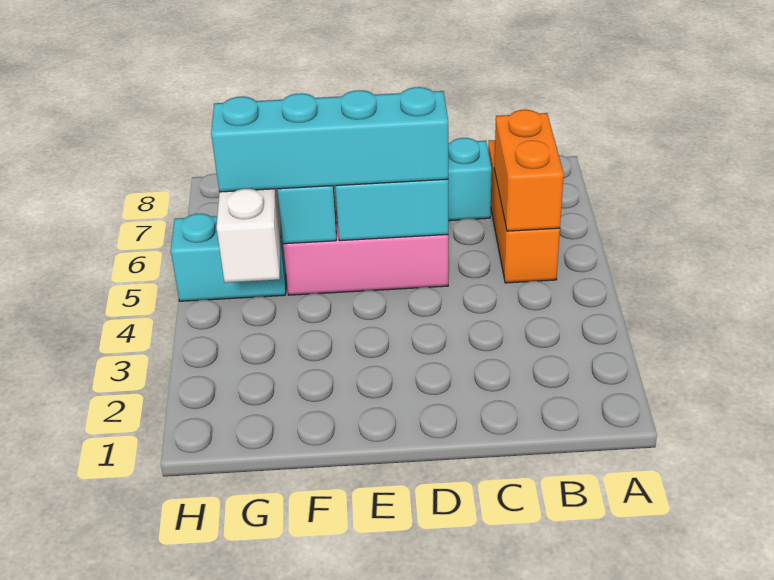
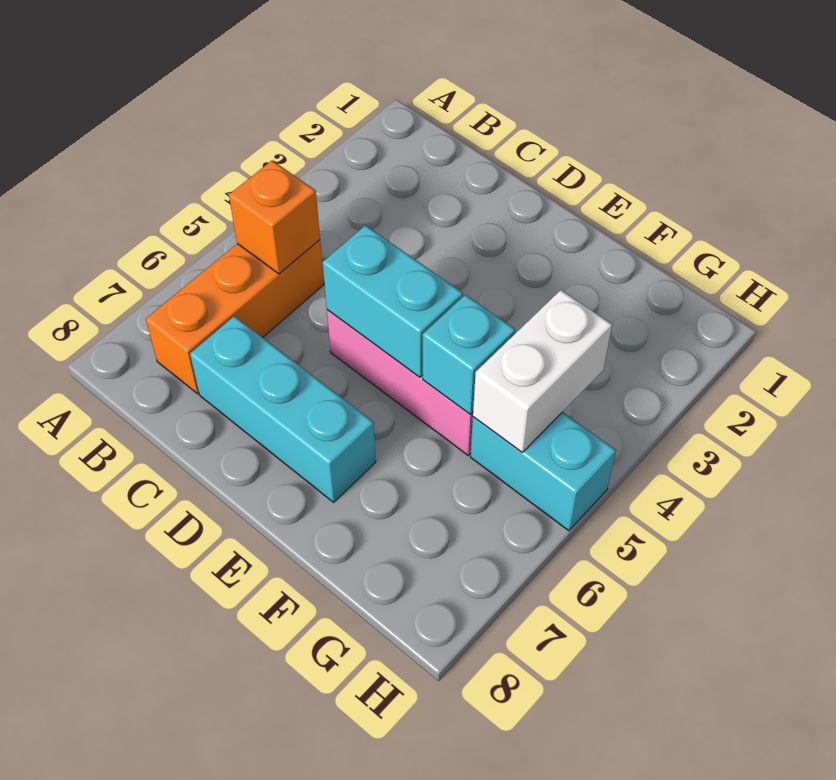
orange brick B5:B6 level 2 -> orange brick B5 level 2
cyan brick D5:G5 level 3 -> none

